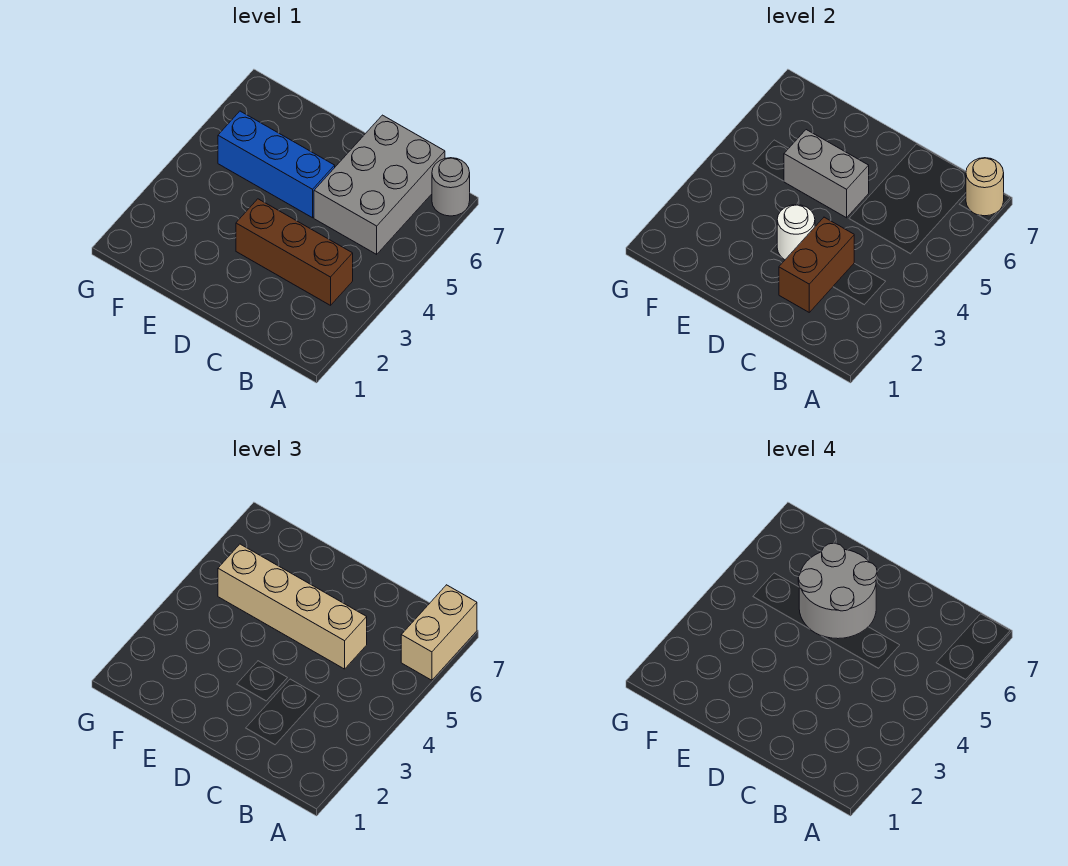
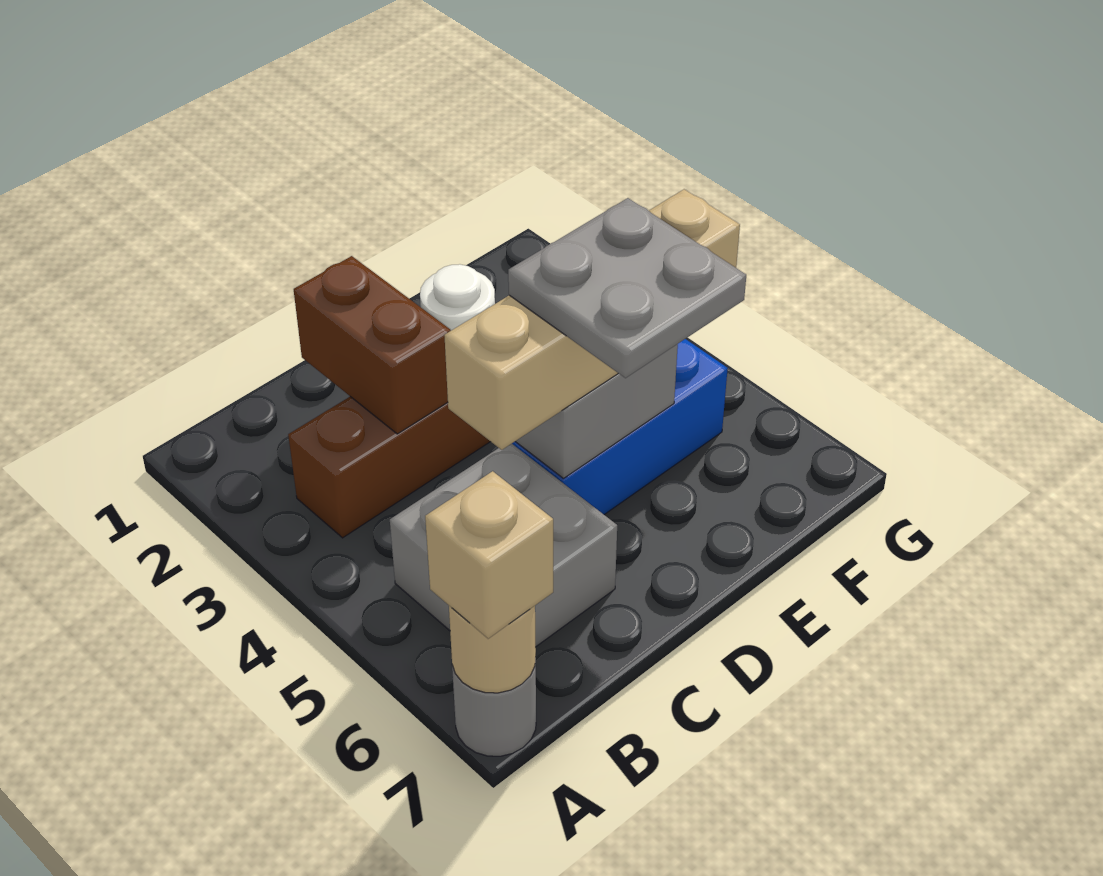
tan brick A6:A7 level 3 -> tan brick A7 level 3
grey brick B5:C7 level 1 -> grey brick B5:C6 level 1
grey round brick D5:E6 level 4 -> grey plate D5:E6 level 4

